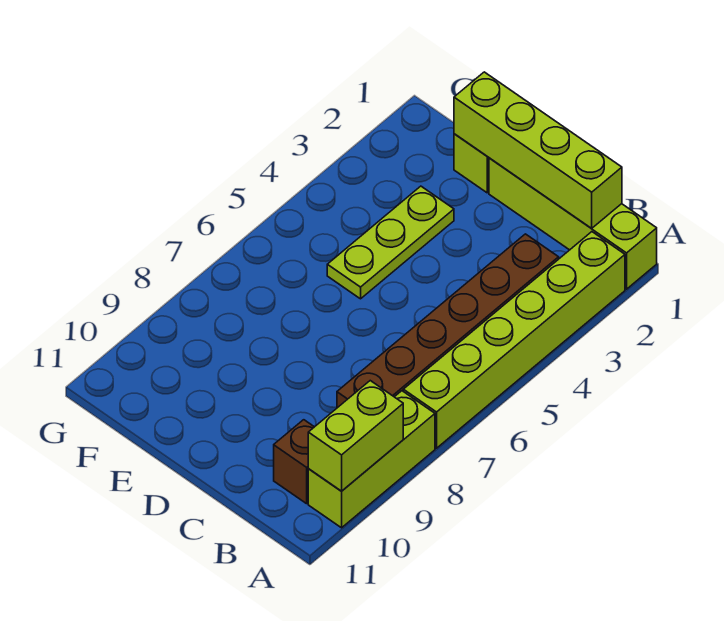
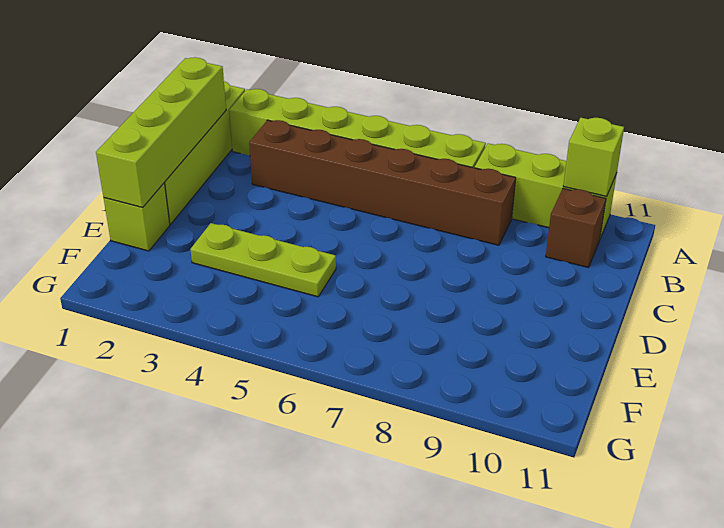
lime brick A9:A10 level 2 -> lime brick A10 level 2

